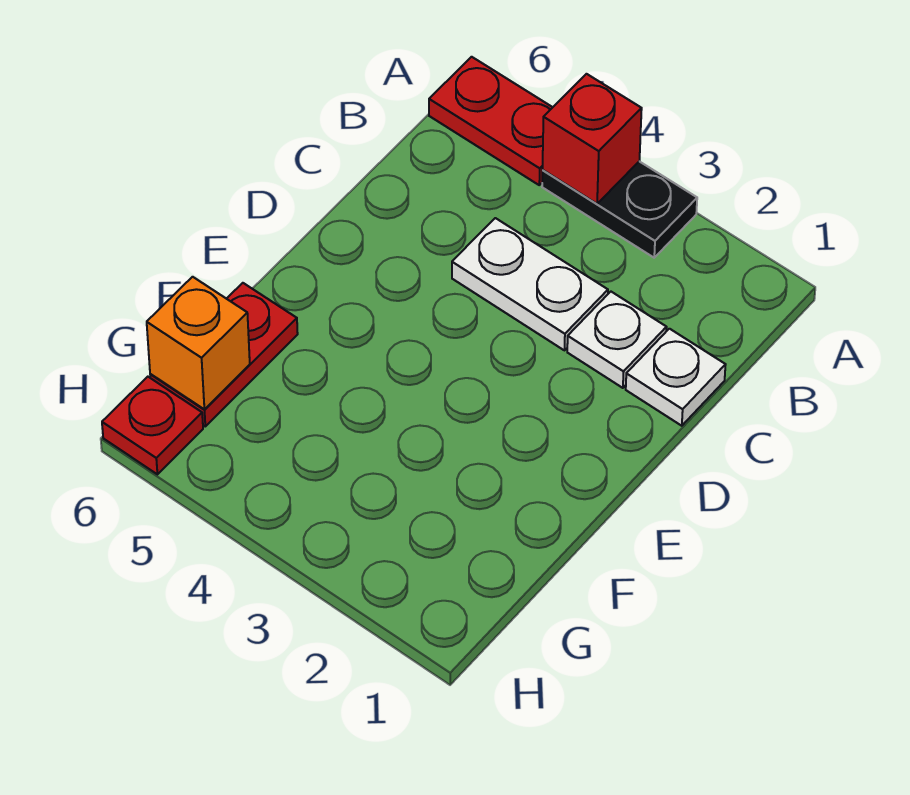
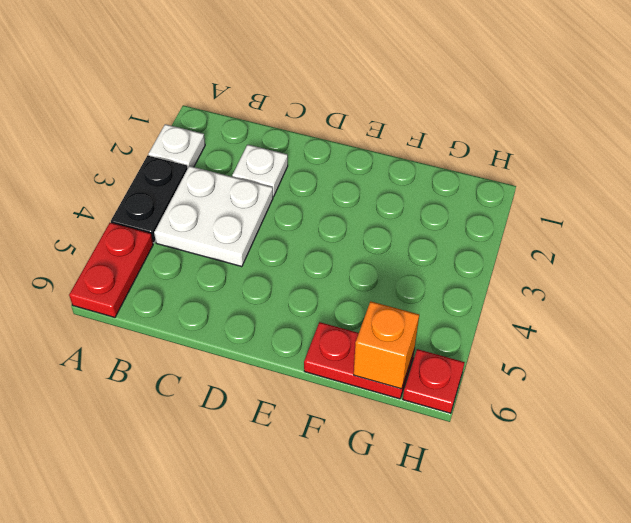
red brick A4 level 2 -> none
white plate C1 level 1 -> white plate A2 level 1
white plate C3:C4 level 1 -> white plate B3:C4 level 1

